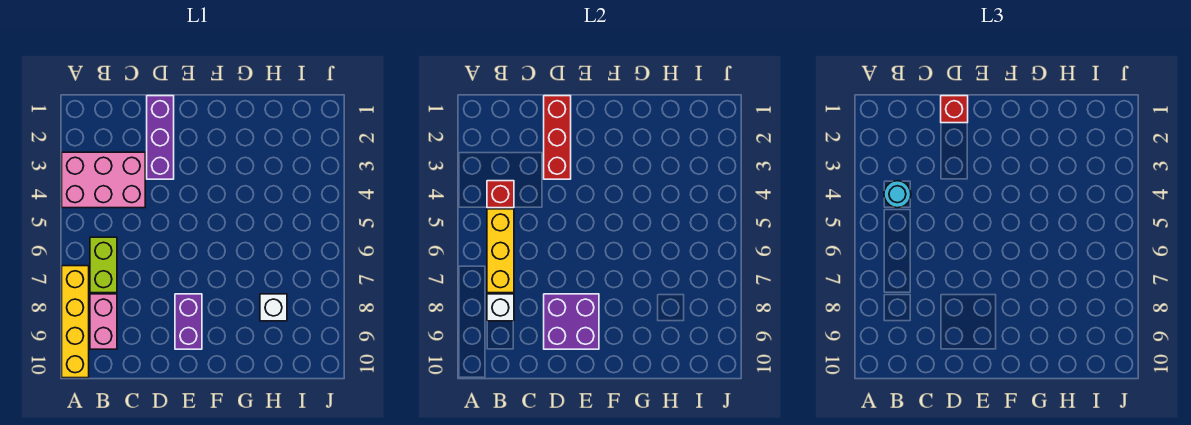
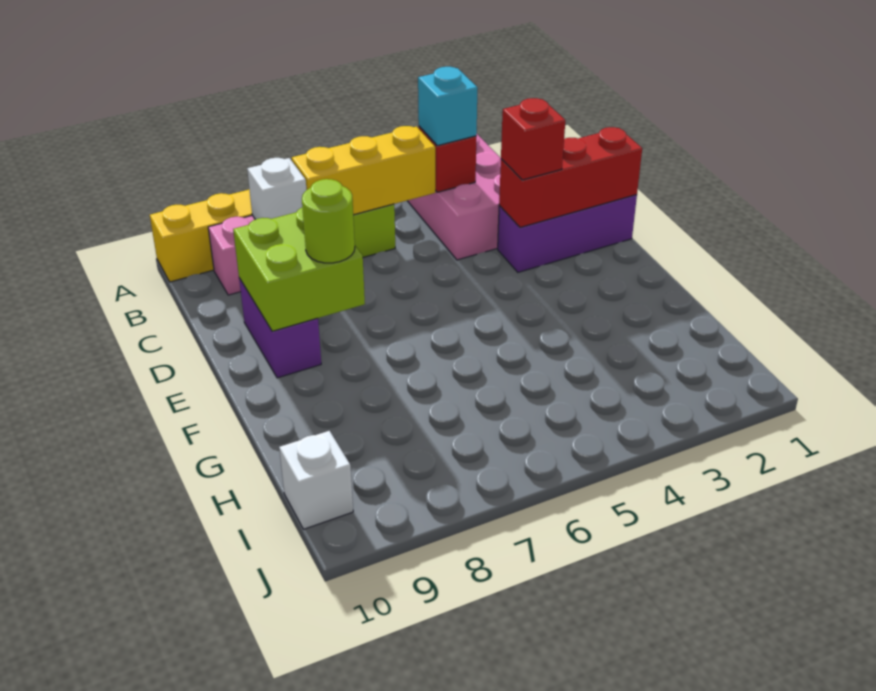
cyan round brick B4 level 3 -> cyan brick B4 level 3
red brick D1 level 3 -> red brick D3 level 3
purple brick D8:E9 level 2 -> lime brick D8:E9 level 2
purple brick E8:E9 level 1 -> purple brick D9:E9 level 1
none -> lime round brick E8 level 3
white brick H8 level 1 -> white brick I10 level 1

